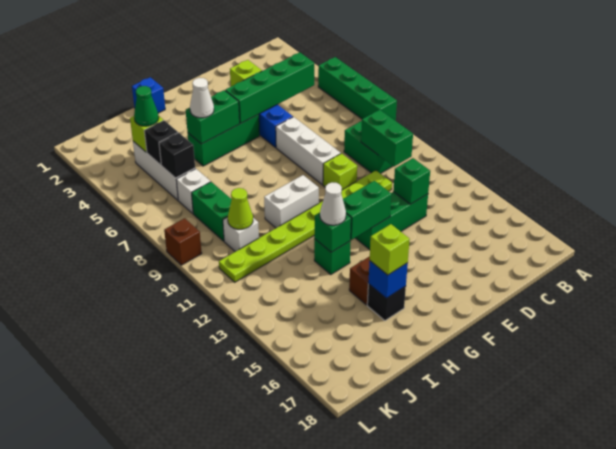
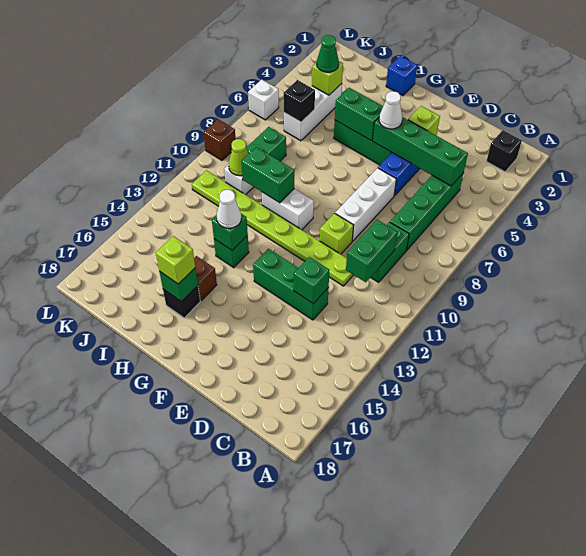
green brick A5:A8 level 1 -> green brick C5:C8 level 1
green brick F13:G13 level 2 -> green brick H10:I10 level 2
white cone H5 level 3 -> white cone F5 level 3
blue brick H16 level 2 -> green brick H16 level 2
black brick J5 level 2 -> black brick B2 level 1
white brick J7 level 1 -> white brick L6 level 1

